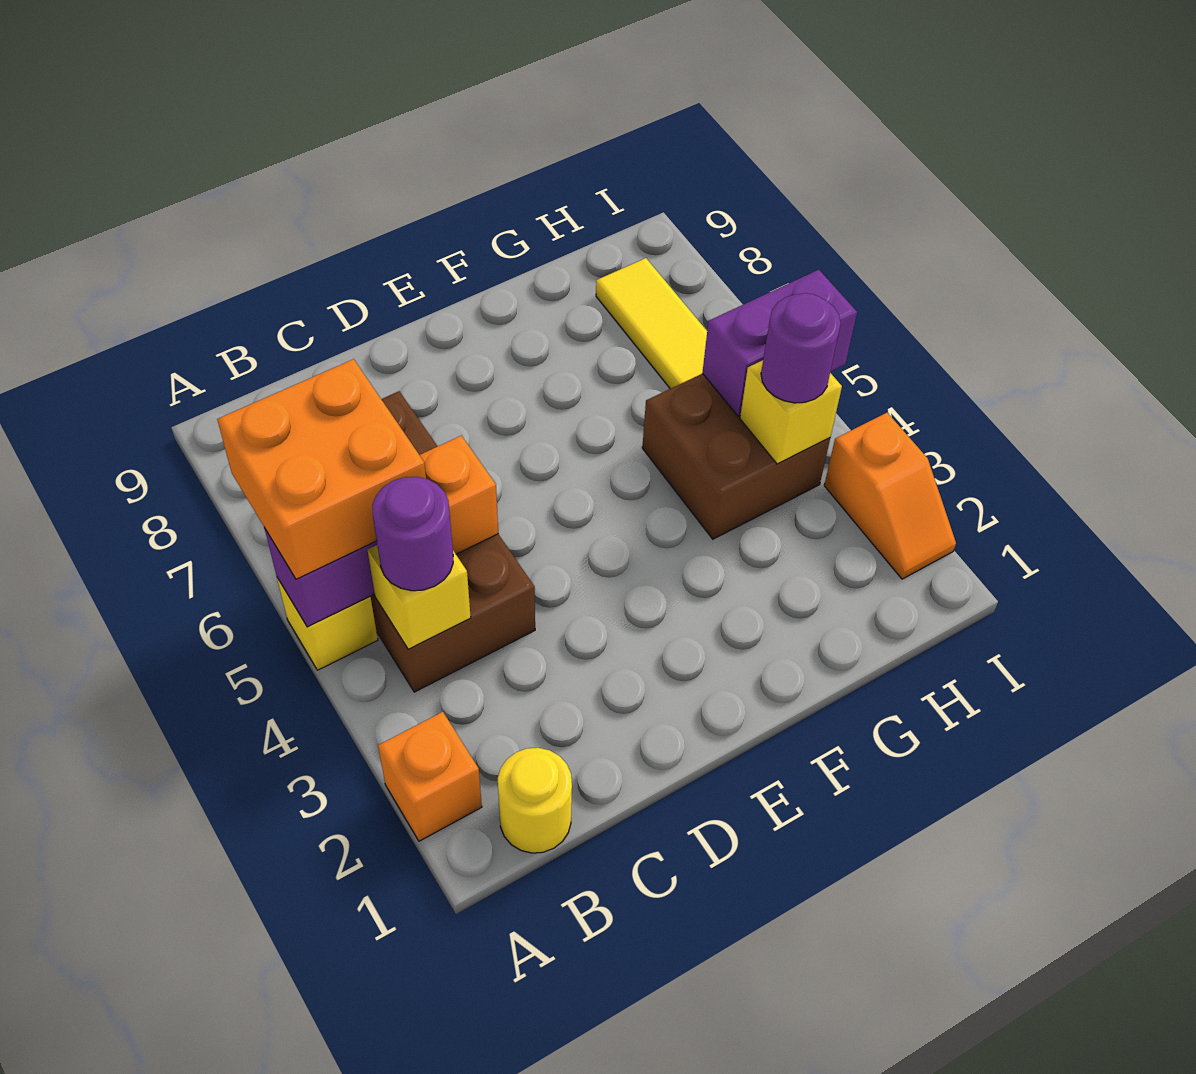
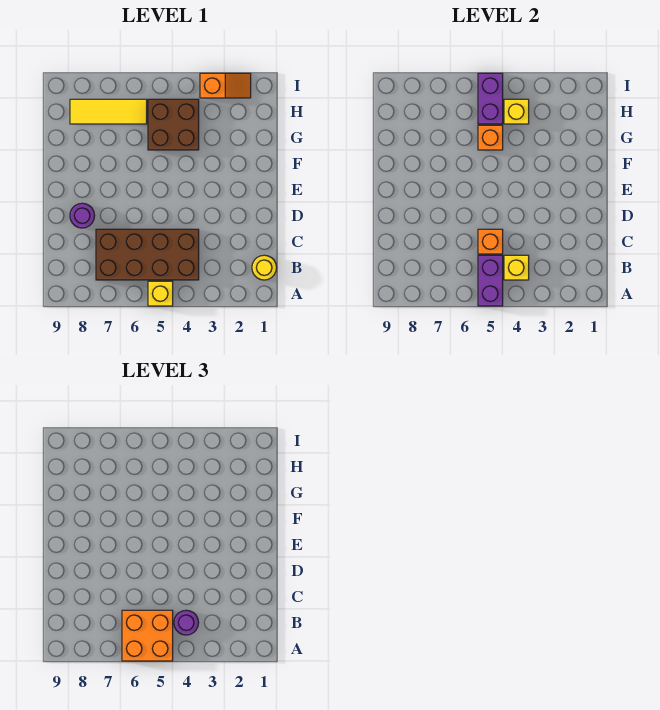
orange brick A2 level 1 -> orange brick G5 level 2
purple round brick H4 level 3 -> purple round brick D8 level 1

